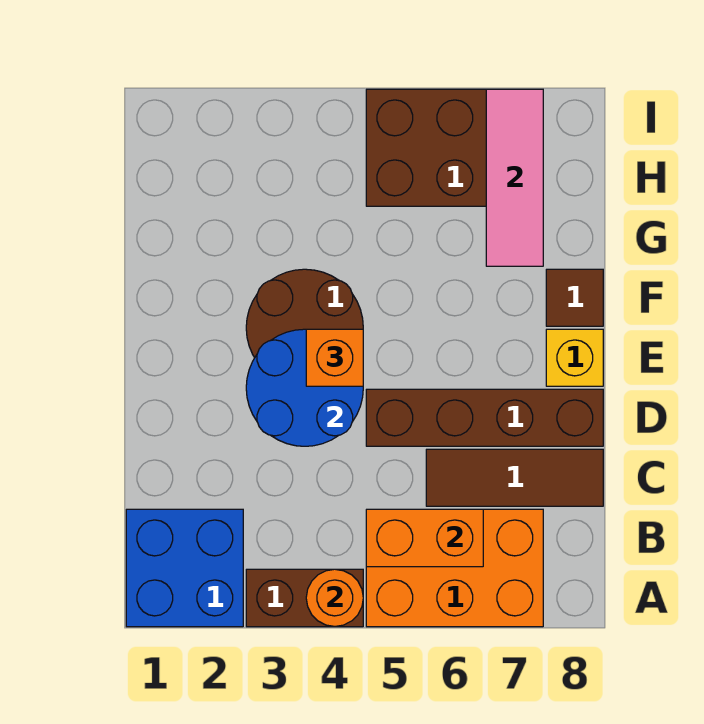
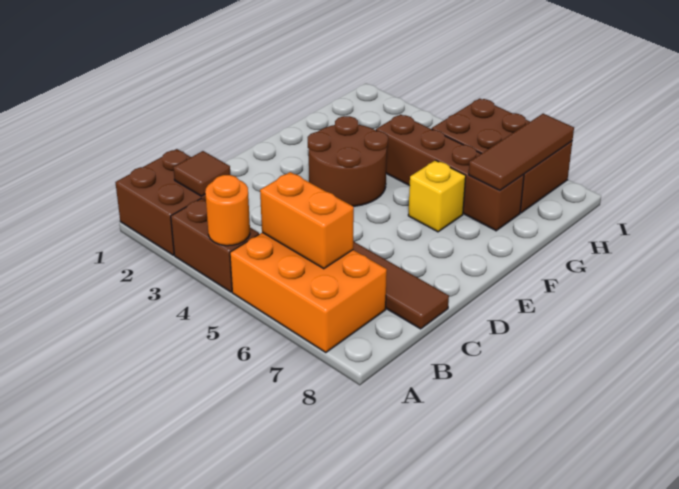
blue brick A1:B2 level 1 -> brown brick A1:B2 level 1
blue round brick D3:E4 level 2 -> none
brown brick D5:D8 level 1 -> brown brick G4:G7 level 1
orange brick E4 level 3 -> none
yellow brick E8 level 1 -> yellow brick F6 level 1
brown tile F8 level 1 -> brown tile B2 level 2
pink tile G7:I7 level 2 -> brown tile G7:I7 level 2

